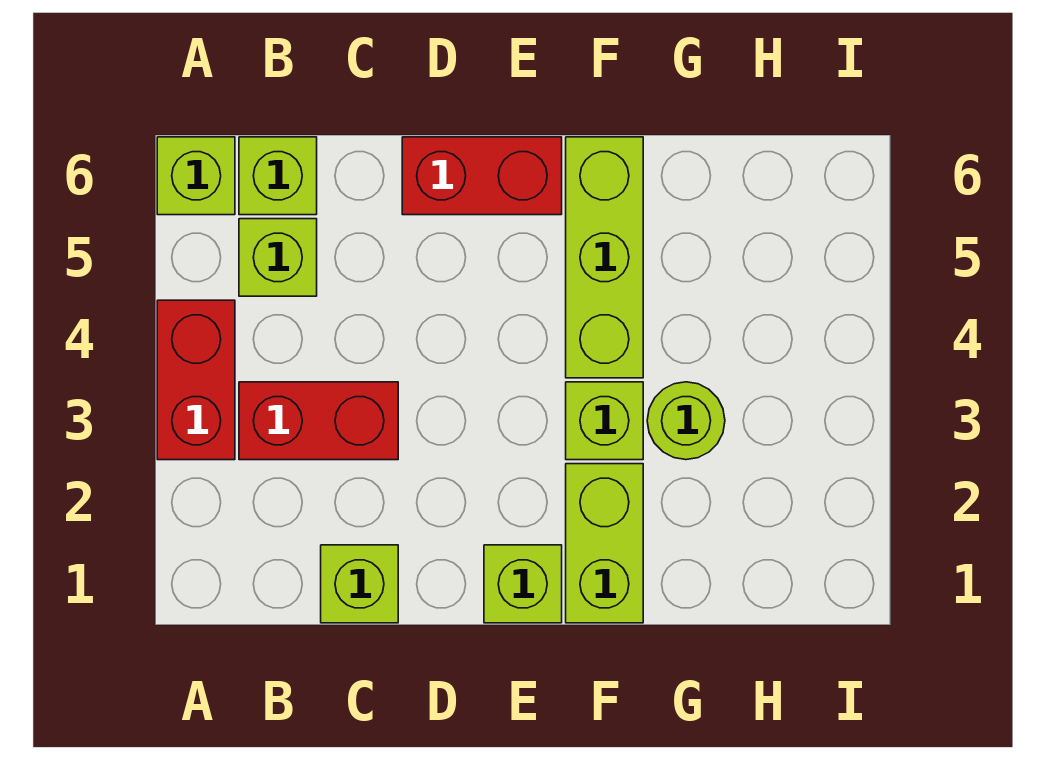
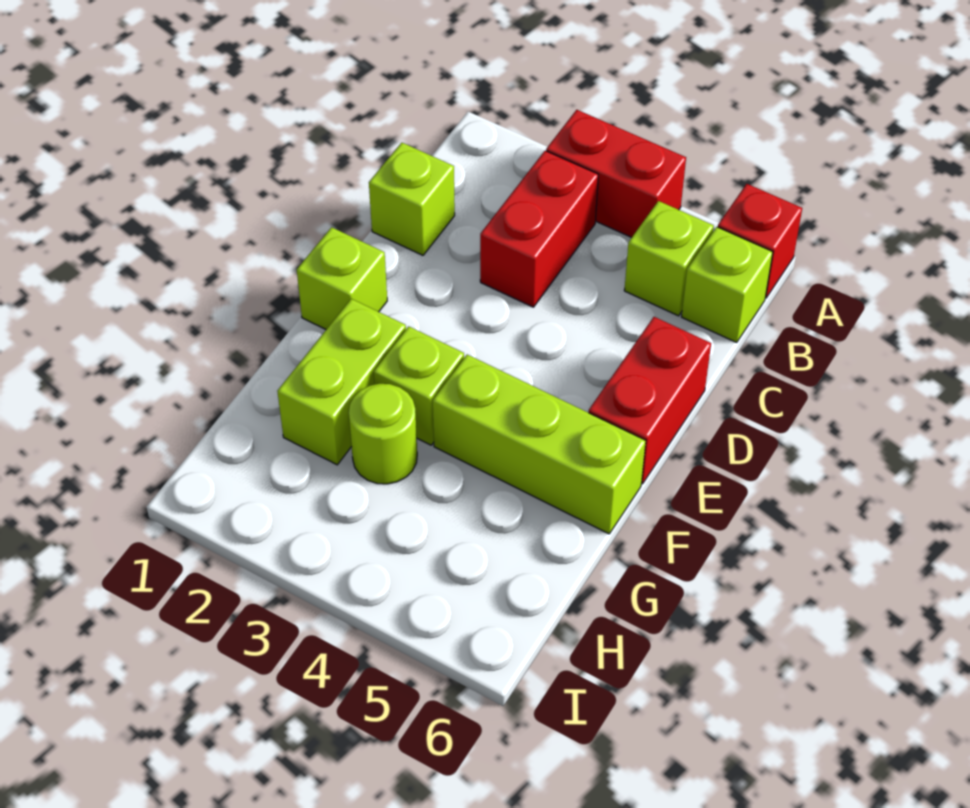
lime brick A6 level 1 -> red brick A6 level 1
lime brick F1:F2 level 1 -> lime brick F2:G2 level 1

